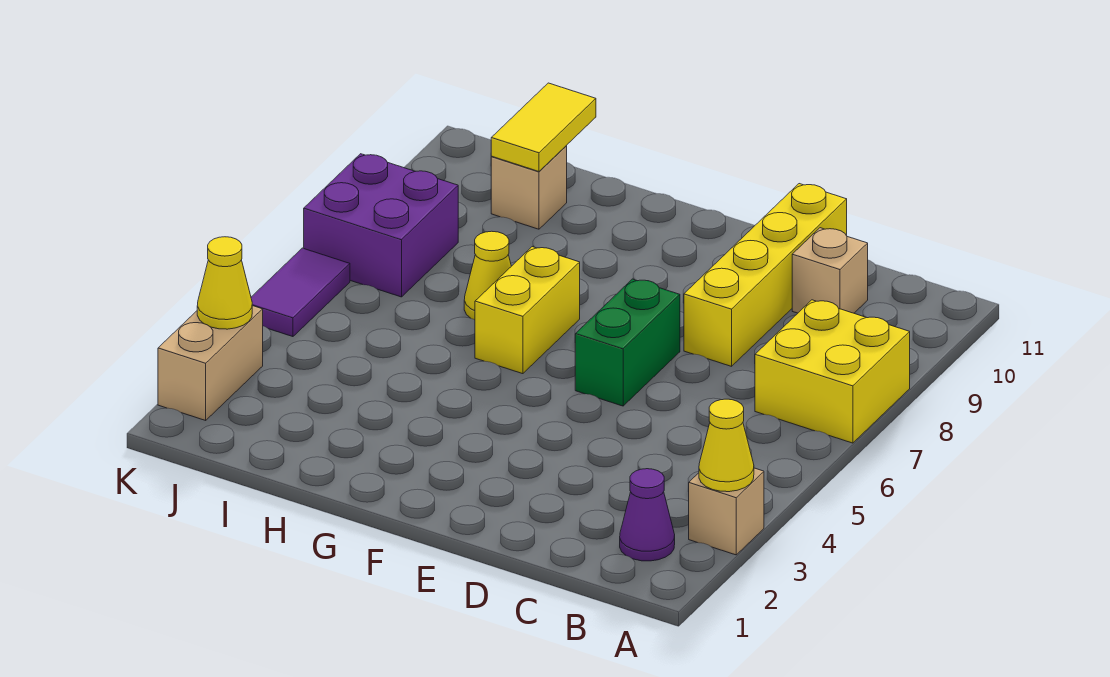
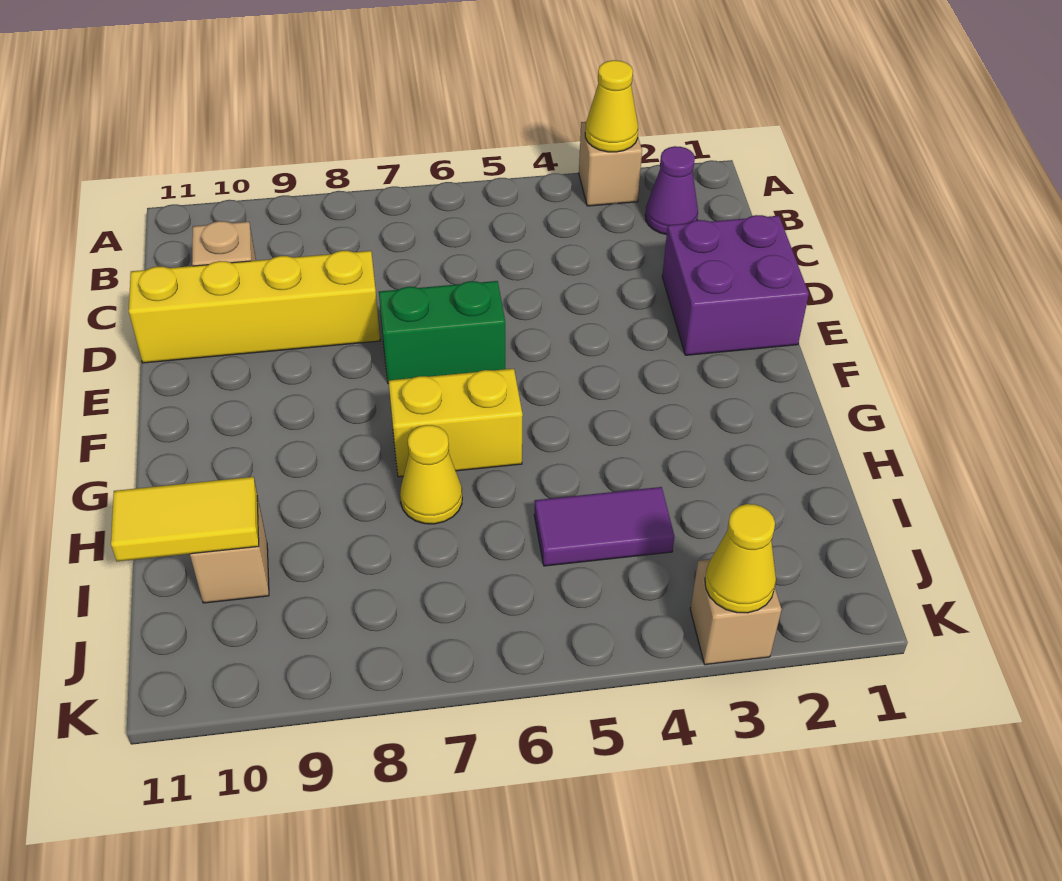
yellow brick A7:B8 level 1 -> none
purple brick J7:K8 level 1 -> purple brick D1:E2 level 1
tan brick K2:K3 level 1 -> tan brick K3 level 1
purple tile K5:K6 level 1 -> purple tile I4:I5 level 1

